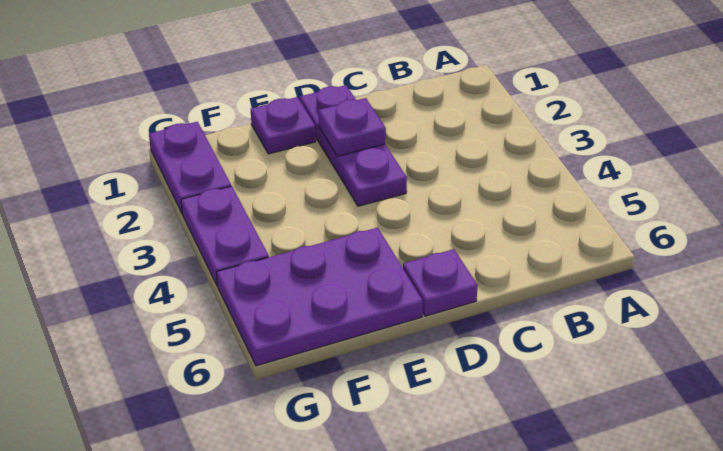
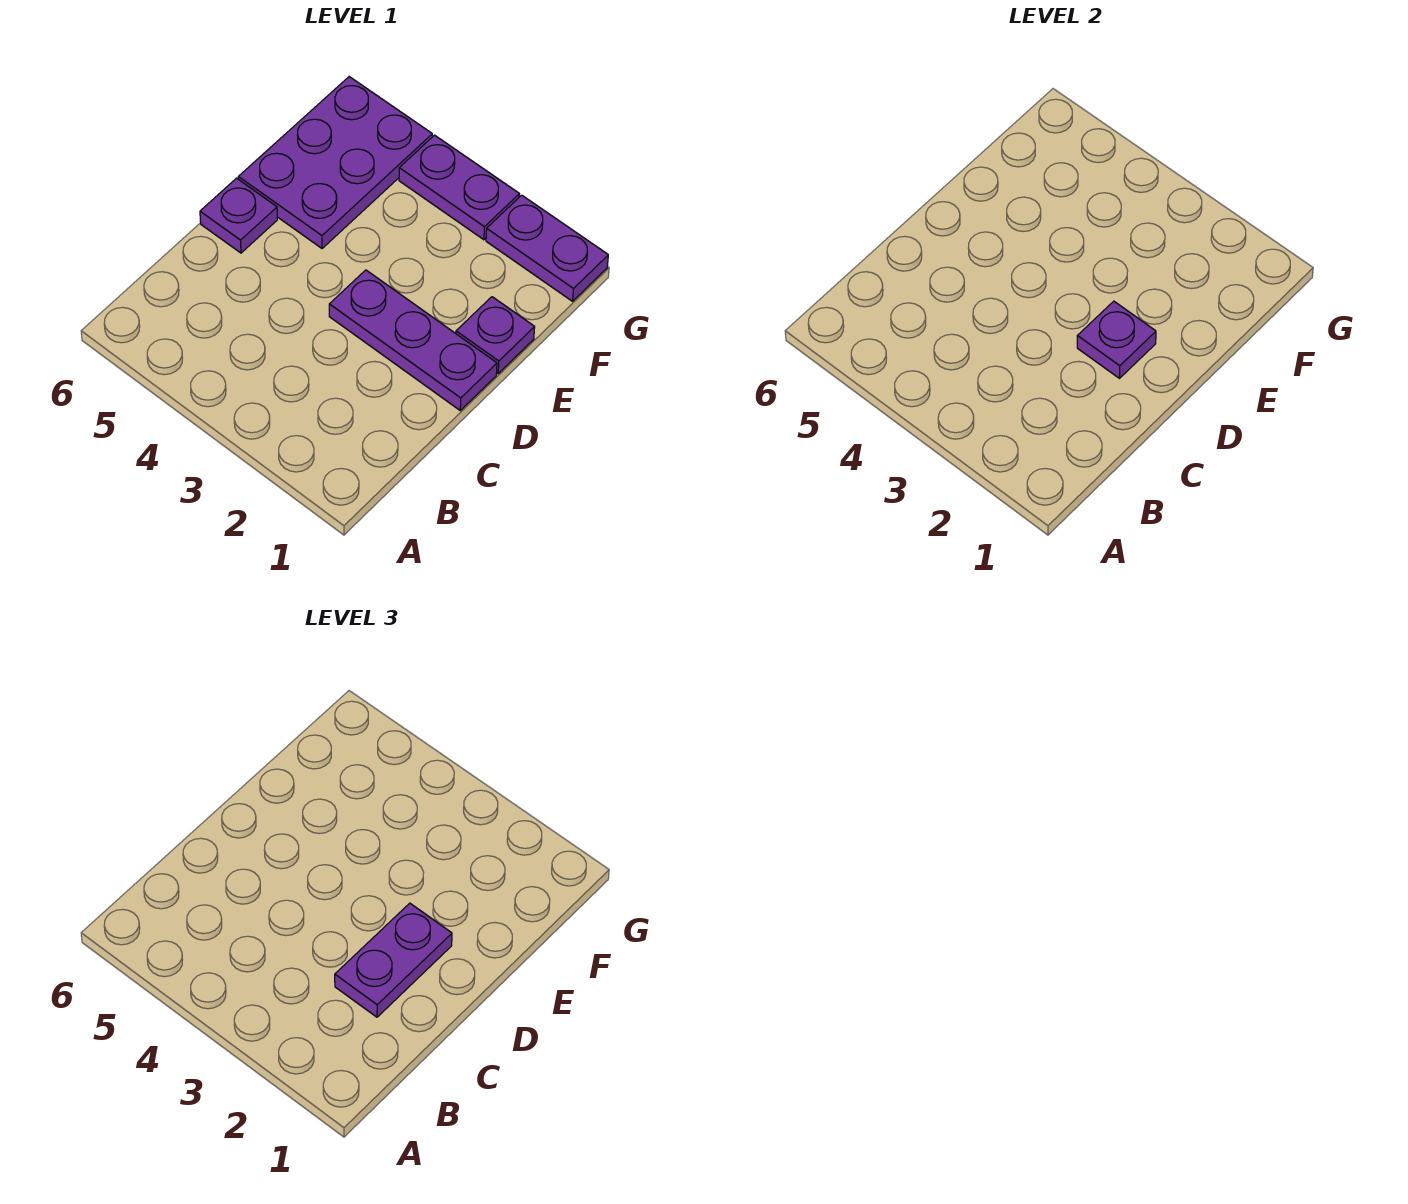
none -> purple plate C2:D2 level 3

